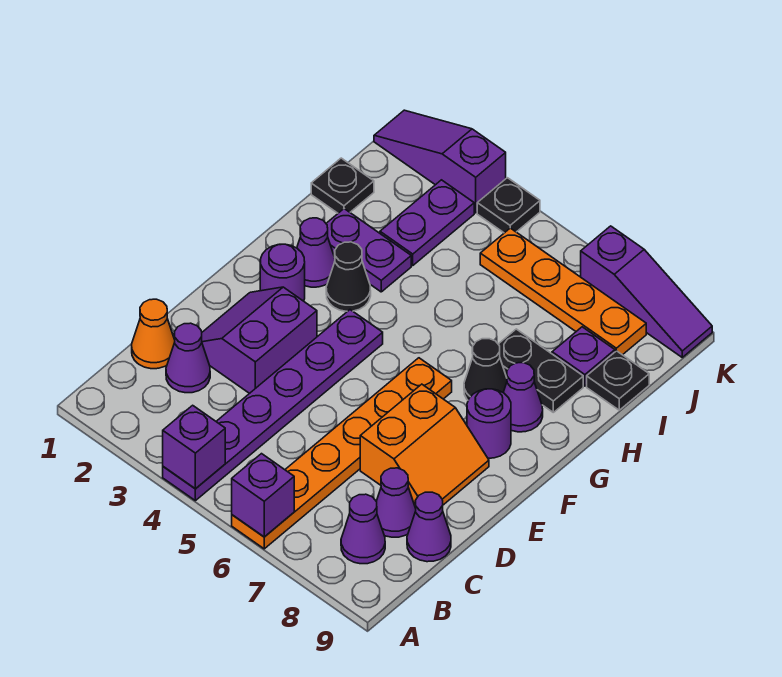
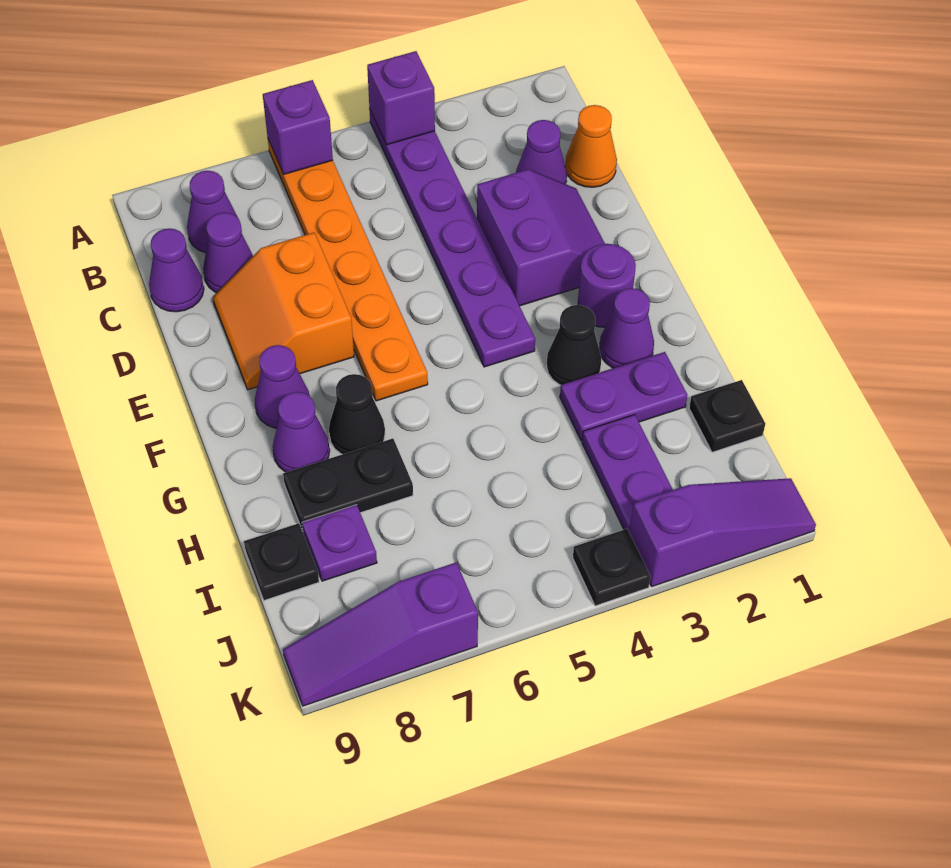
purple round brick F8 level 1 -> purple cone F8 level 1
orange plate J5:J8 level 1 -> none

